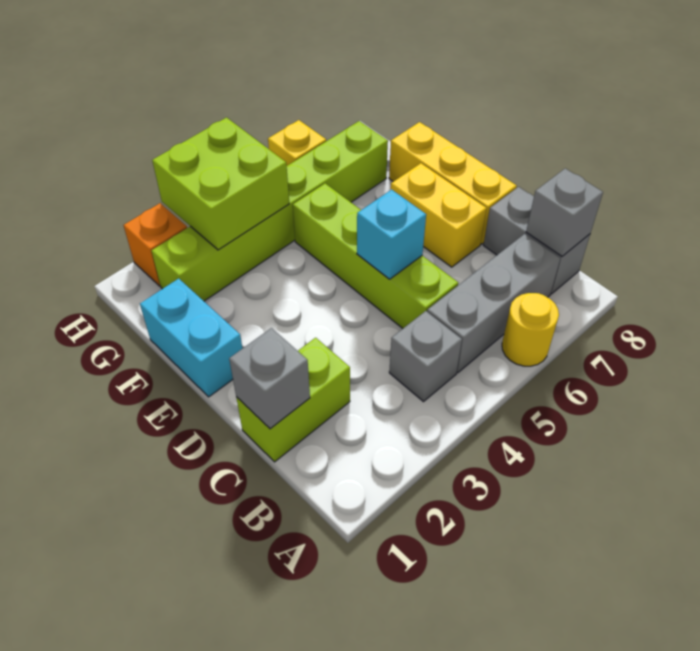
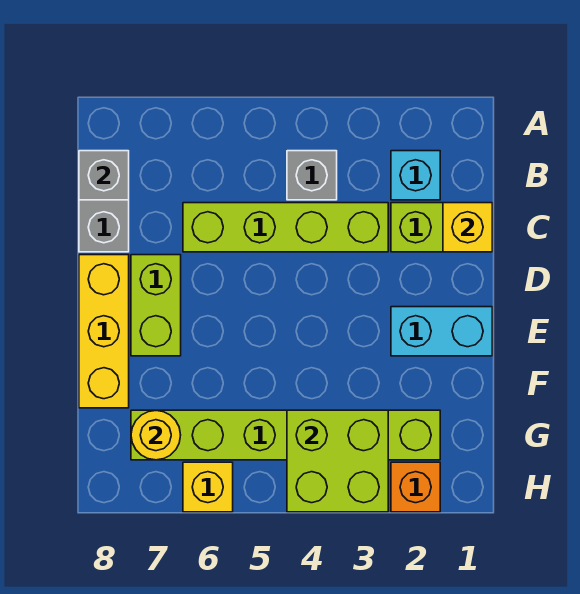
yellow round brick A6 level 1 -> yellow round brick G7 level 2
grey brick B5:B7 level 1 -> none
grey brick C1 level 2 -> yellow brick C1 level 2
lime brick C5:F5 level 1 -> lime brick C3:C6 level 1
cyan brick D5 level 2 -> cyan brick B2 level 1
yellow brick D7:E7 level 1 -> lime brick D7:E7 level 1
cyan brick E1:F1 level 1 -> cyan brick E1:E2 level 1

